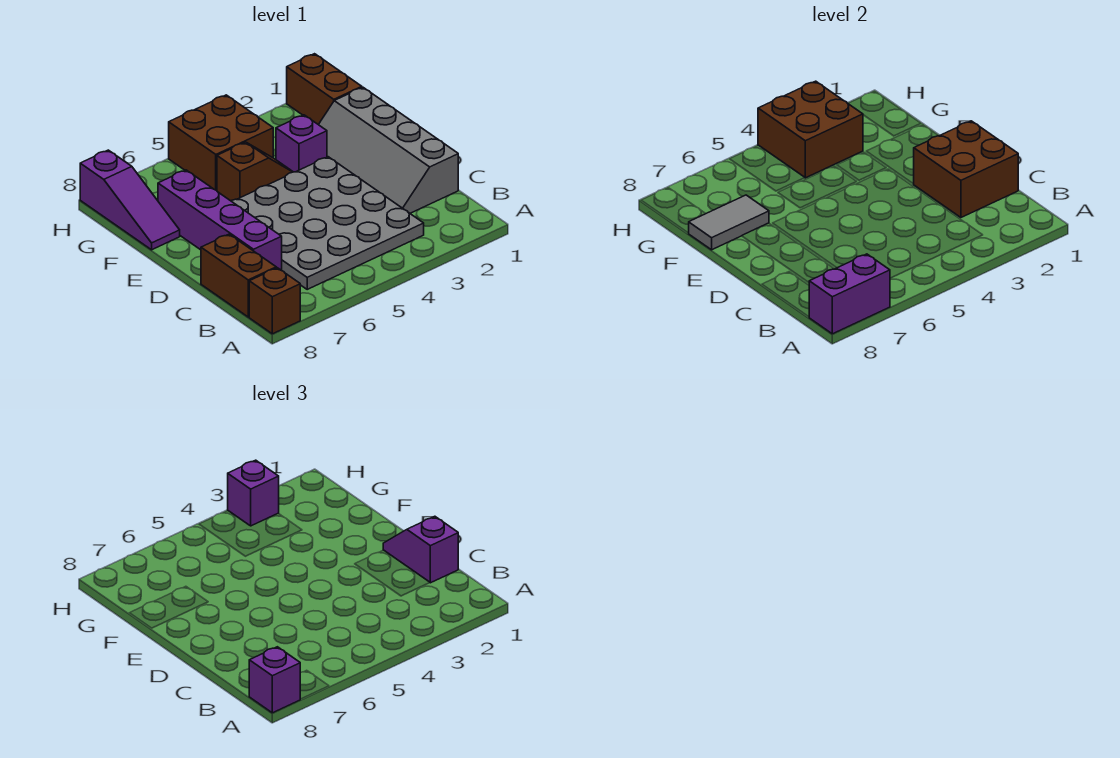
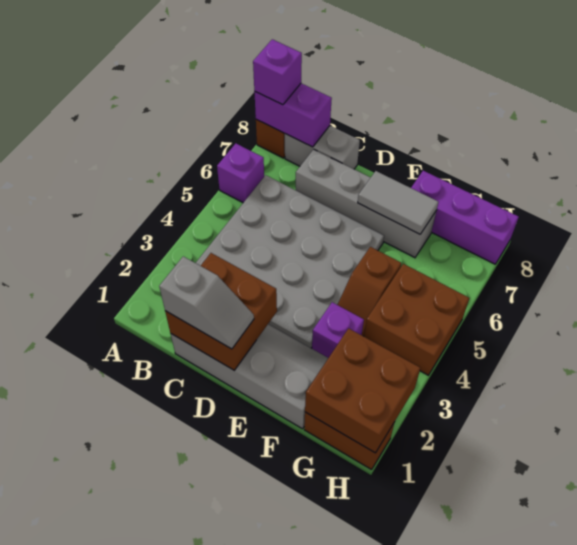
purple brick A7:A8 level 2 -> purple brick A8:B8 level 2
brown brick B8:C8 level 1 -> grey brick B8:C8 level 1
purple slope C1:D1 level 3 top C -> grey slope C1:D1 level 3 top C
purple brick C7:F7 level 1 -> grey brick C7:F7 level 1
grey tile F7:F8 level 2 -> grey tile E7:F7 level 2
purple slope F8:H8 level 1 top H -> purple brick F8:H8 level 1
brown brick G3:H4 level 2 -> brown brick G1:H2 level 2
purple brick H3 level 3 -> purple brick A6 level 1

